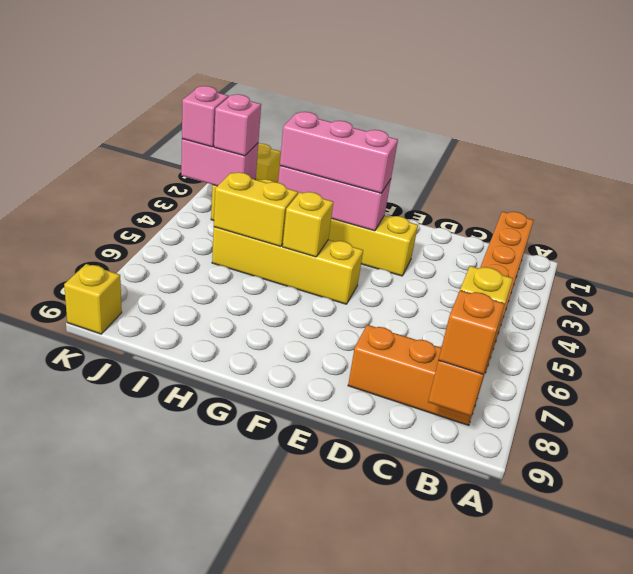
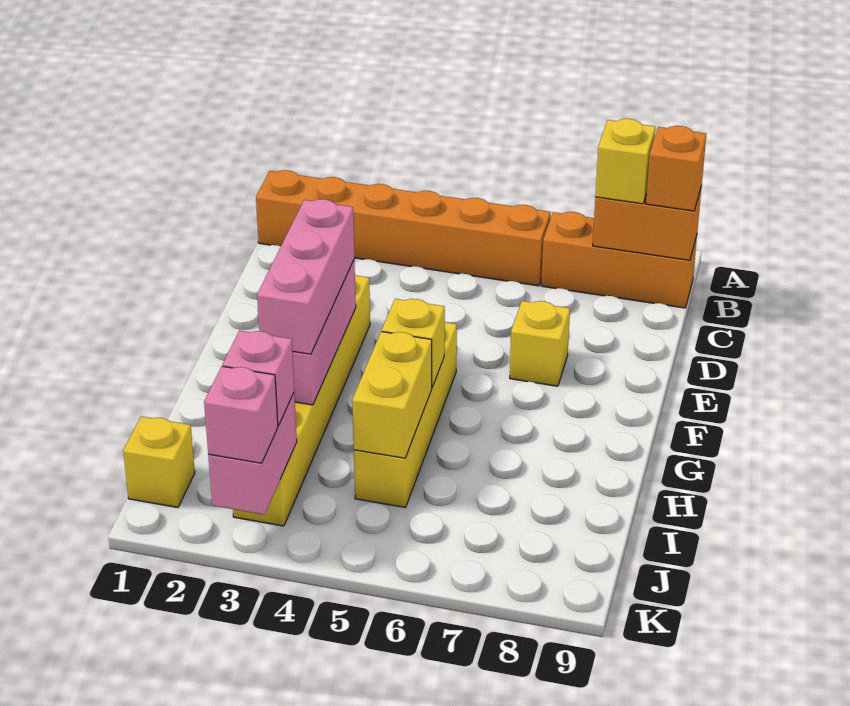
orange brick B8:D8 level 1 -> orange brick B7:B9 level 1
yellow brick K9 level 1 -> yellow brick E7 level 1

